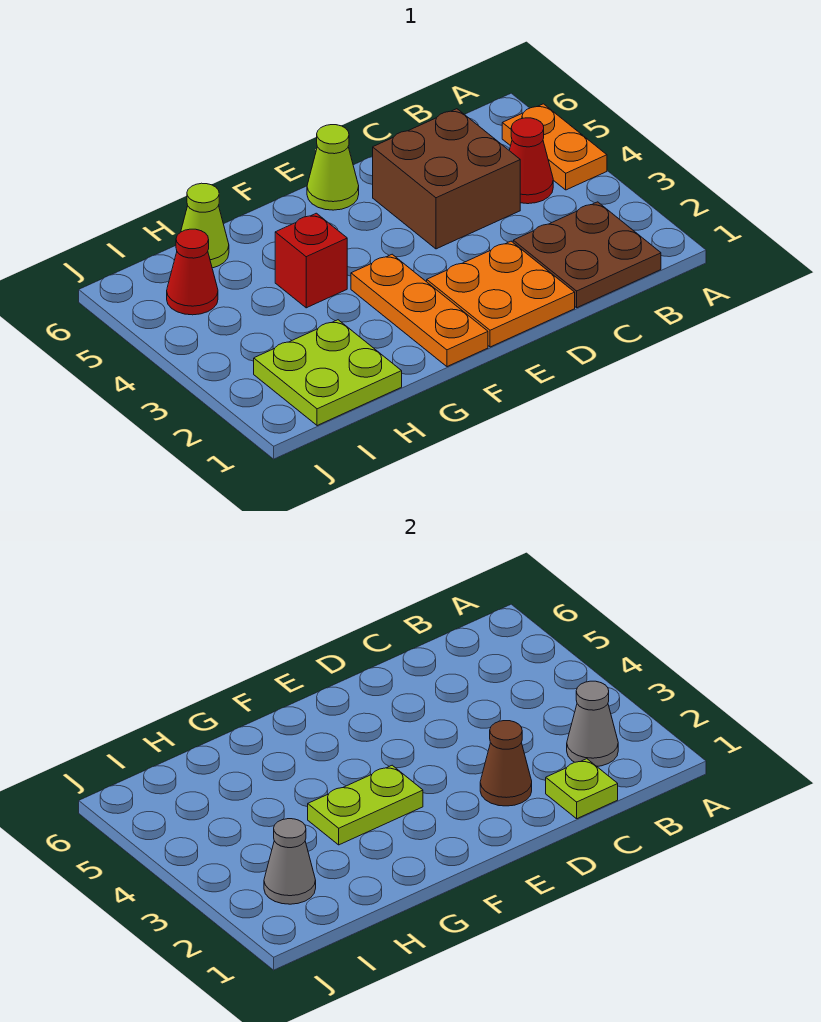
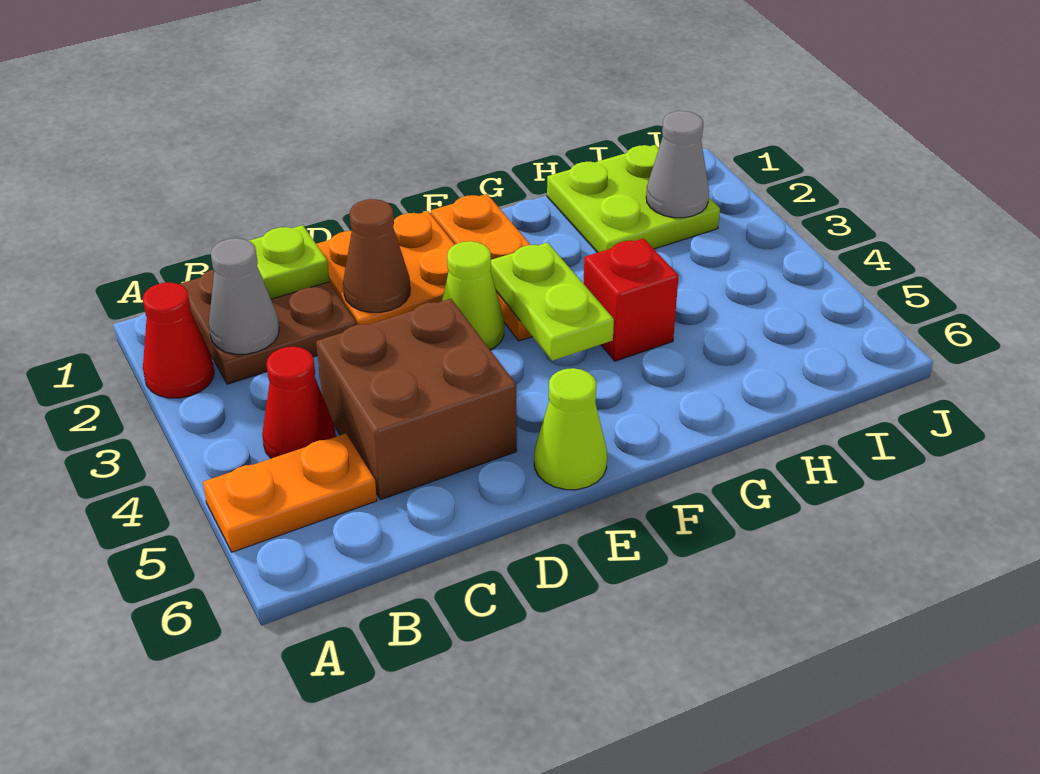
orange plate A4:A5 level 1 -> orange plate A5:B5 level 1
lime plate F3:G3 level 2 -> lime plate F3:F4 level 2
lime cone H6 level 1 -> lime cone E3 level 1
red cone I5 level 1 -> red cone A2 level 1

